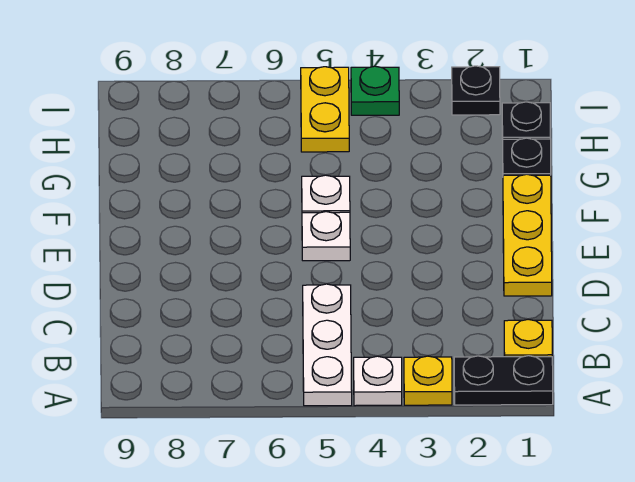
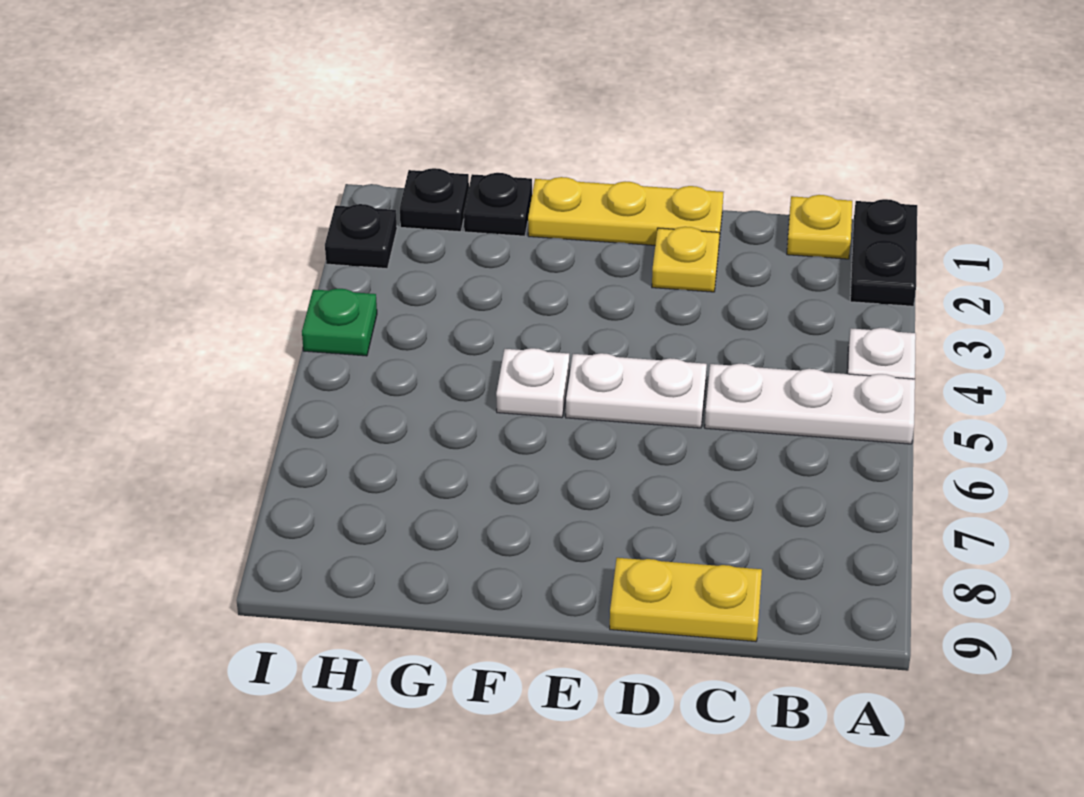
yellow plate A3 level 1 -> yellow plate D2 level 1
white plate E5 level 1 -> white plate D5:E5 level 1
yellow plate H5:I5 level 1 -> yellow plate C9:D9 level 1

